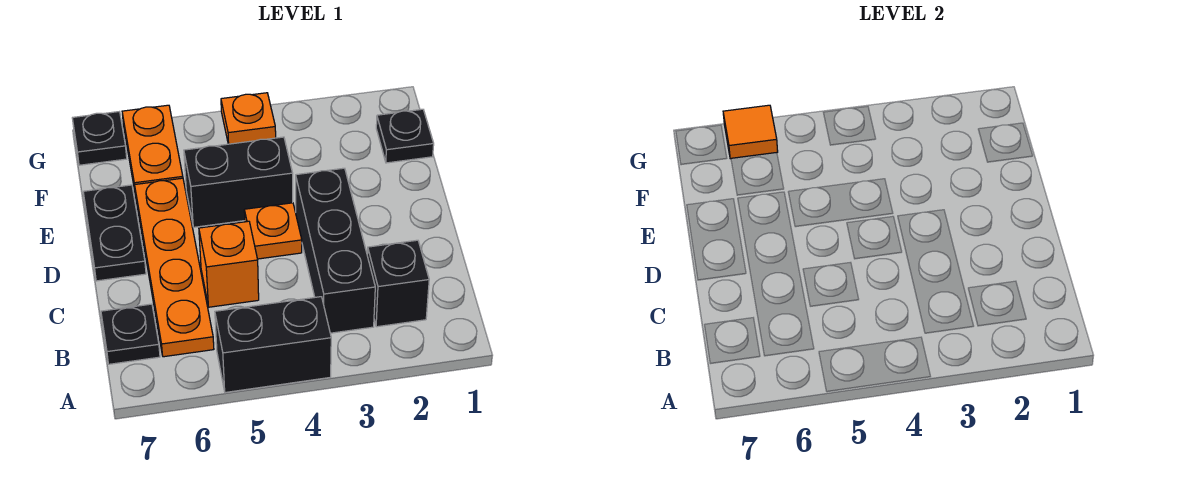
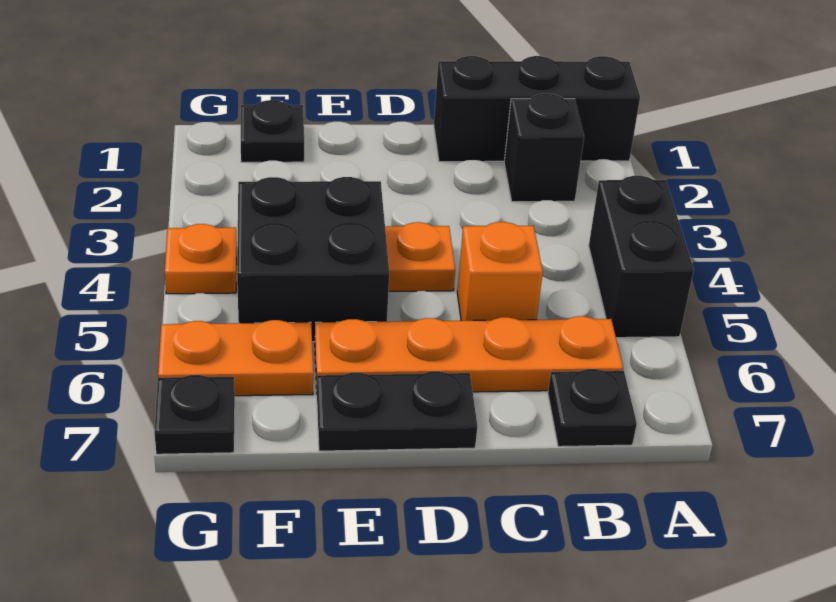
black brick B3:D3 level 1 -> black brick A1:C1 level 1
black brick E4:E5 level 1 -> black brick E4:F5 level 1
orange tile G6 level 2 -> none

